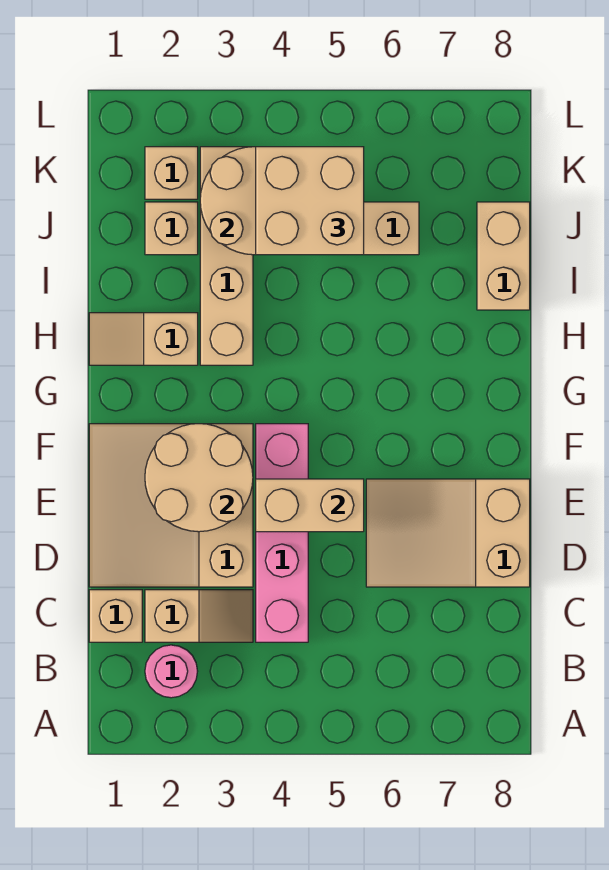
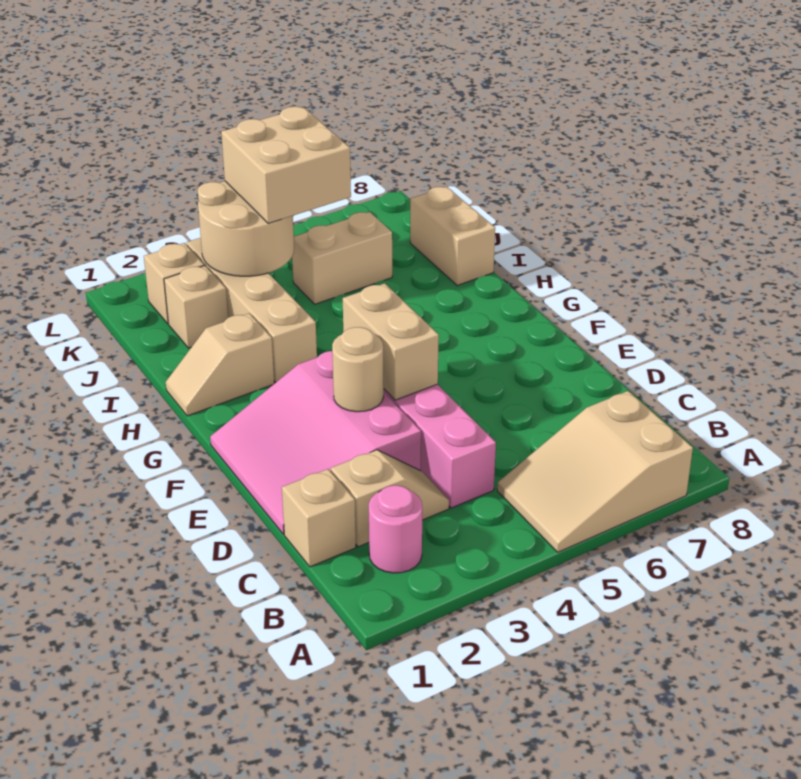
tan slope D1:F3 level 1 top 3 -> pink slope D1:F3 level 1 top 3
tan slope D6:E8 level 1 top 8 -> tan slope A5:B7 level 1 top 7
tan round brick E2:F3 level 2 -> tan round brick E3 level 2
tan brick E4:E5 level 2 -> tan brick E4:F4 level 2

